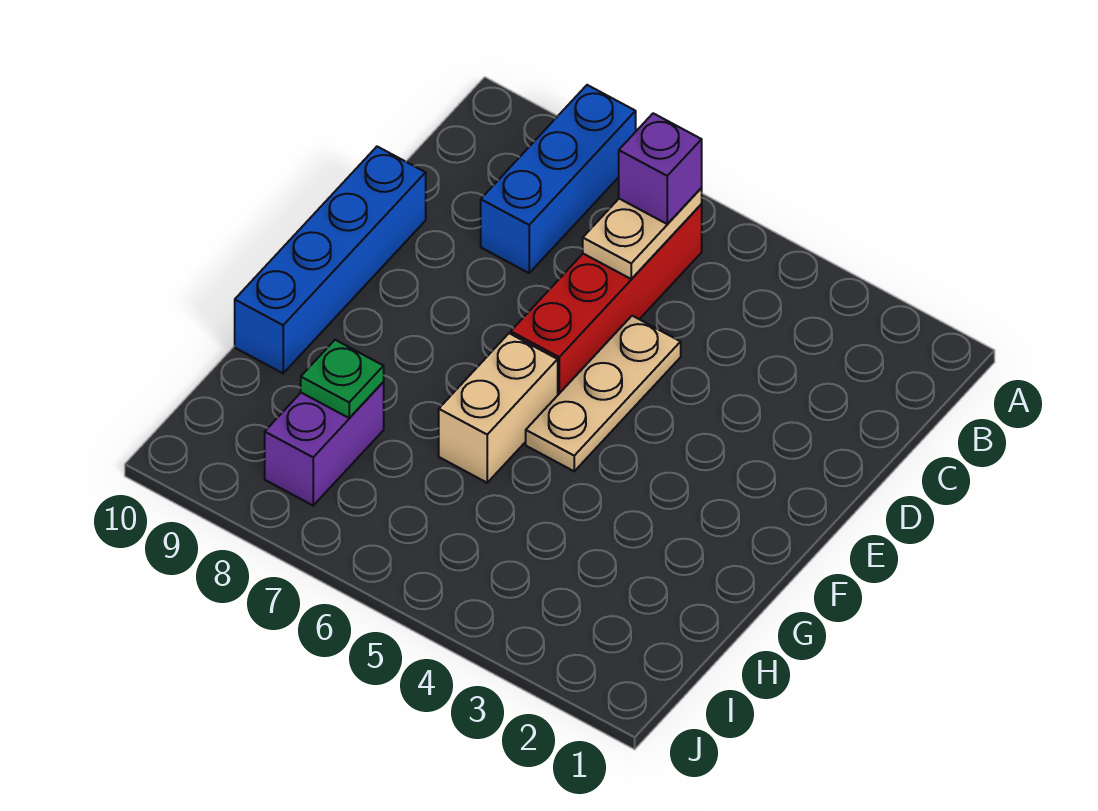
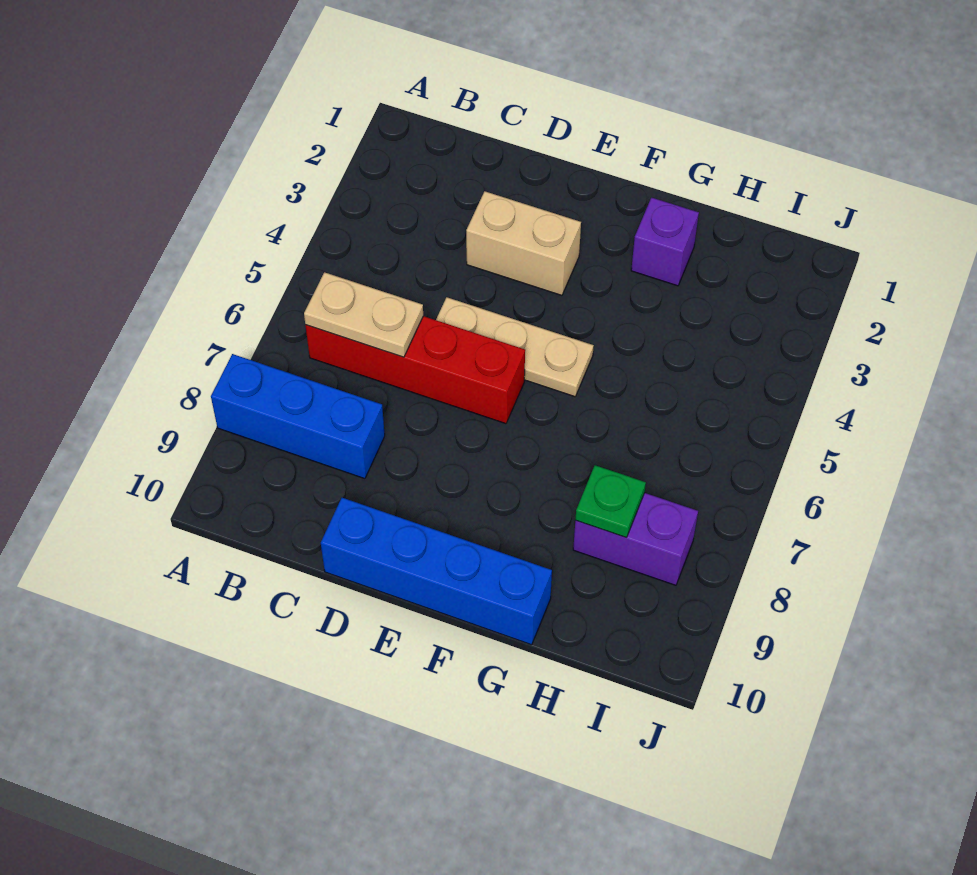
purple brick B6 level 3 -> purple brick G2 level 1
tan brick F6:G6 level 1 -> tan brick D3:E3 level 1

